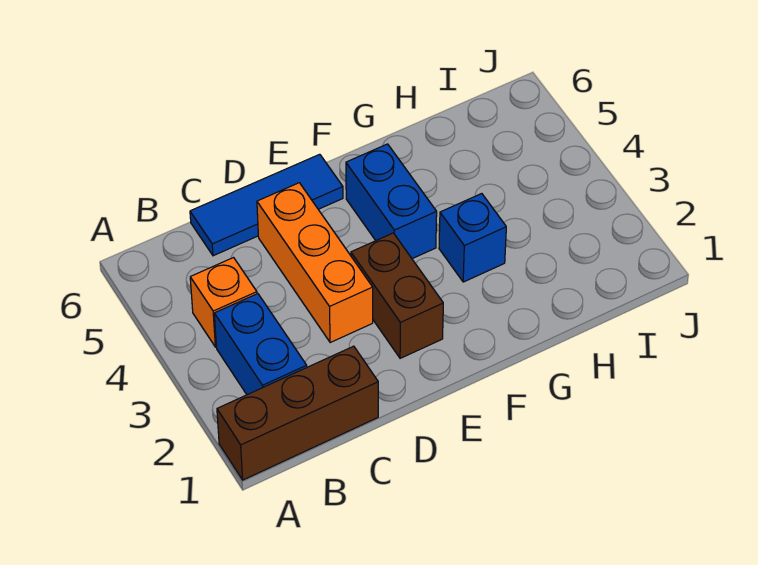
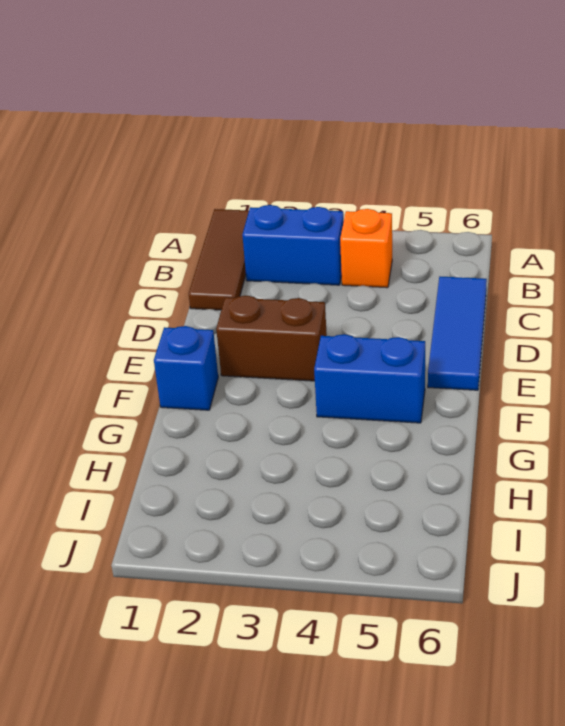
brown brick A1:C1 level 1 -> brown tile A1:C1 level 1
orange brick D3:D5 level 1 -> none
blue brick G3 level 1 -> blue brick F1 level 1

